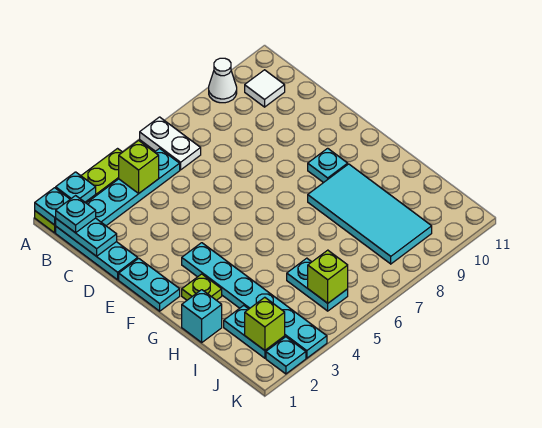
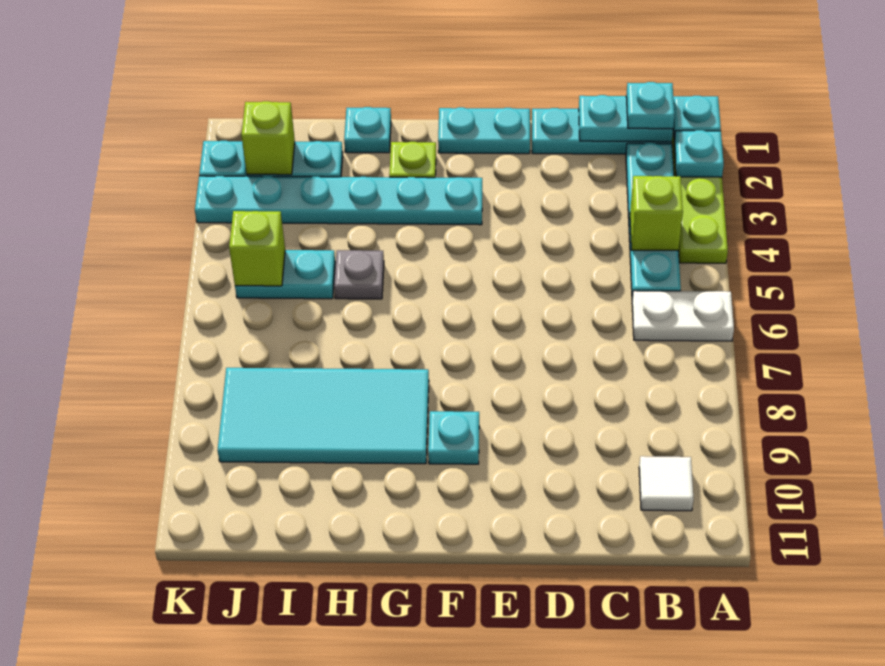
white cone A9 level 1 -> none
cyan brick H1 level 1 -> cyan plate H1 level 1
none -> grey plate H5 level 1

